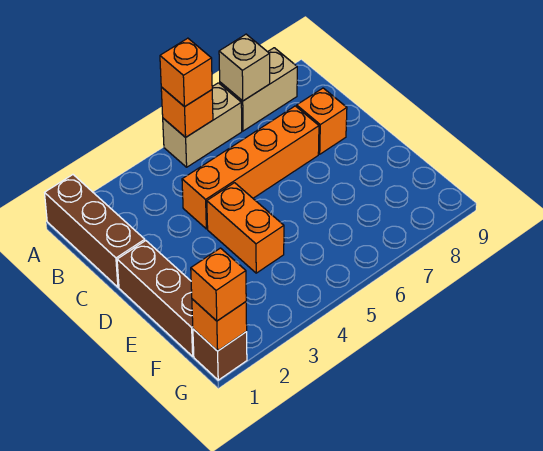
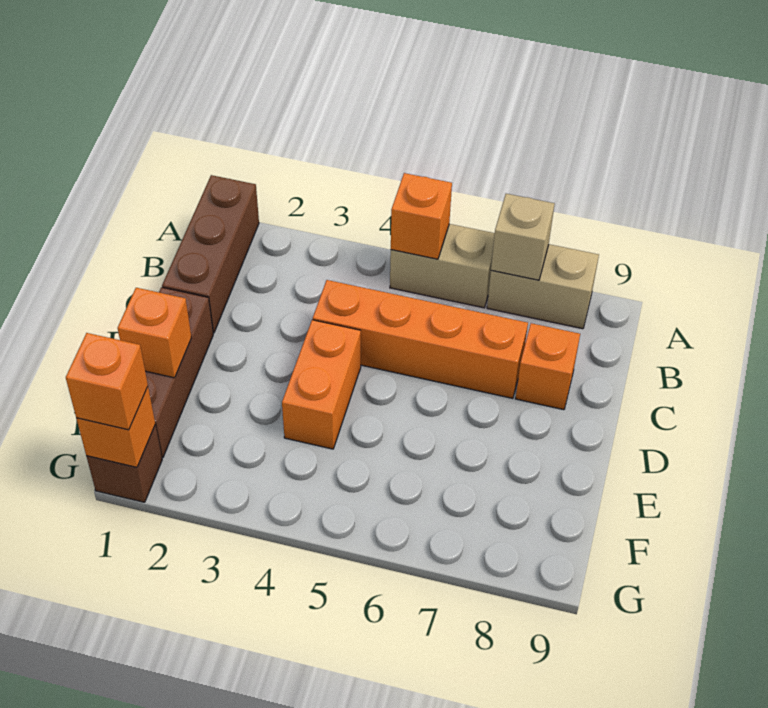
orange brick A5 level 3 -> orange brick E1 level 2

